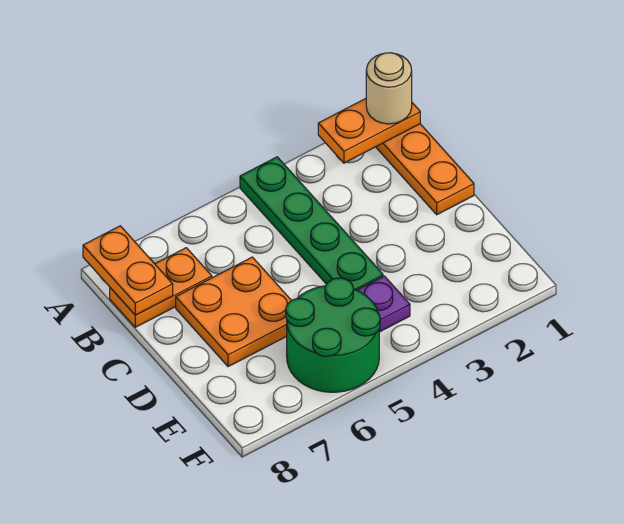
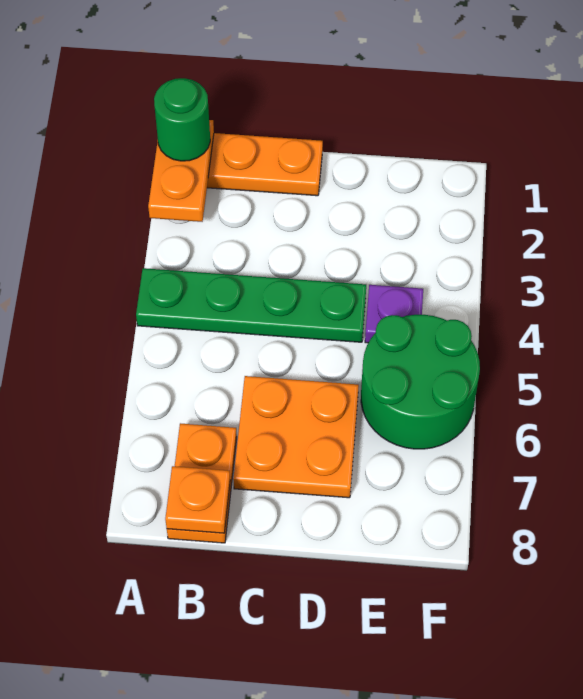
tan round brick A1 level 3 -> green round brick A1 level 3
orange plate A8:B8 level 2 -> orange plate B8 level 2

